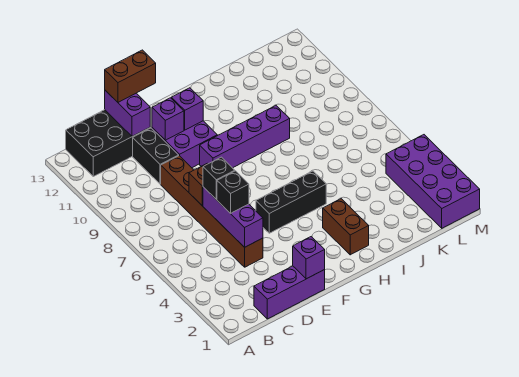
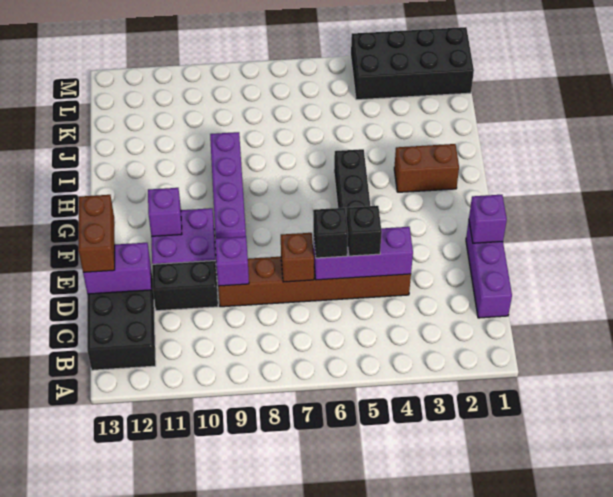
purple brick E11 level 2 -> purple brick D9 level 2
purple brick L1:M4 level 1 -> black brick L1:M4 level 1

